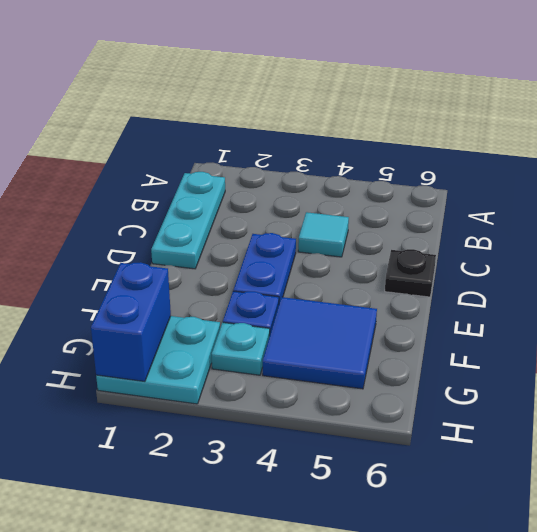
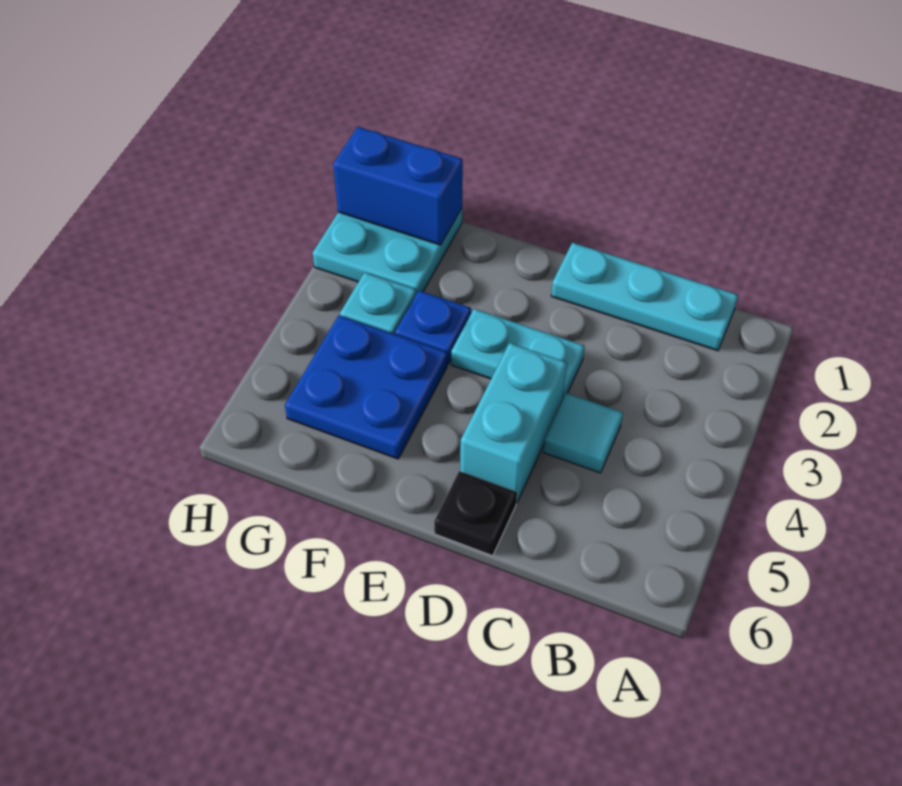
blue plate D3:E3 level 1 -> cyan plate D3:E3 level 1
none -> cyan brick D4:D5 level 1
blue tile F4:G5 level 1 -> blue plate F4:G5 level 1

